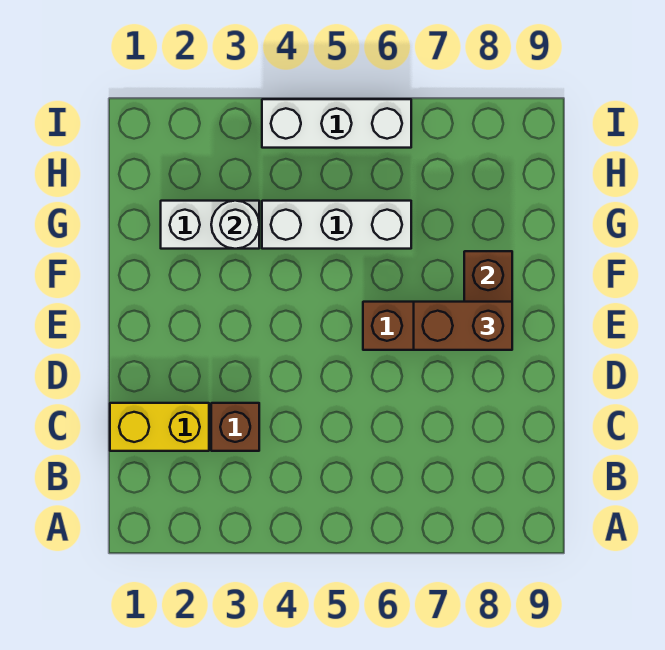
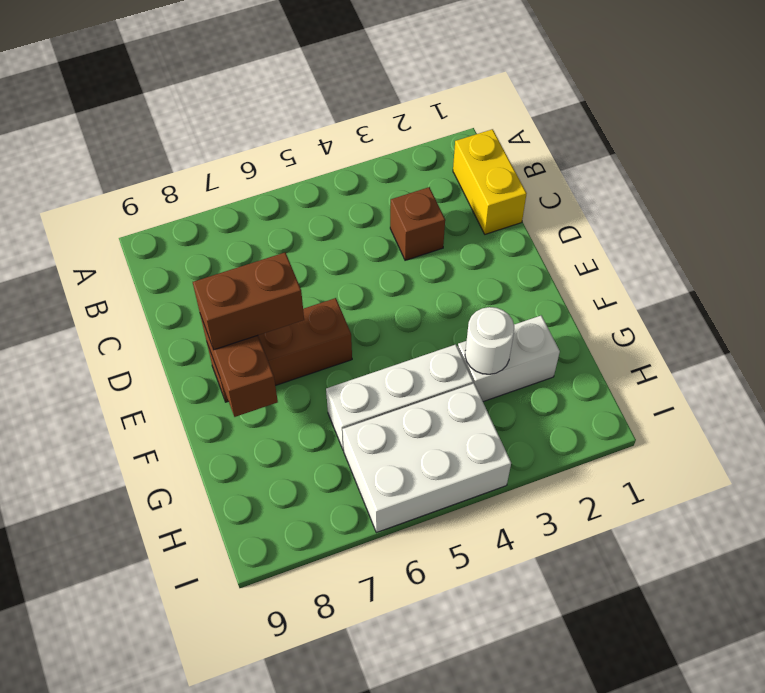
yellow brick C1:C2 level 1 -> yellow brick B1:C1 level 1
white brick I4:I6 level 1 -> white brick H4:I6 level 1

